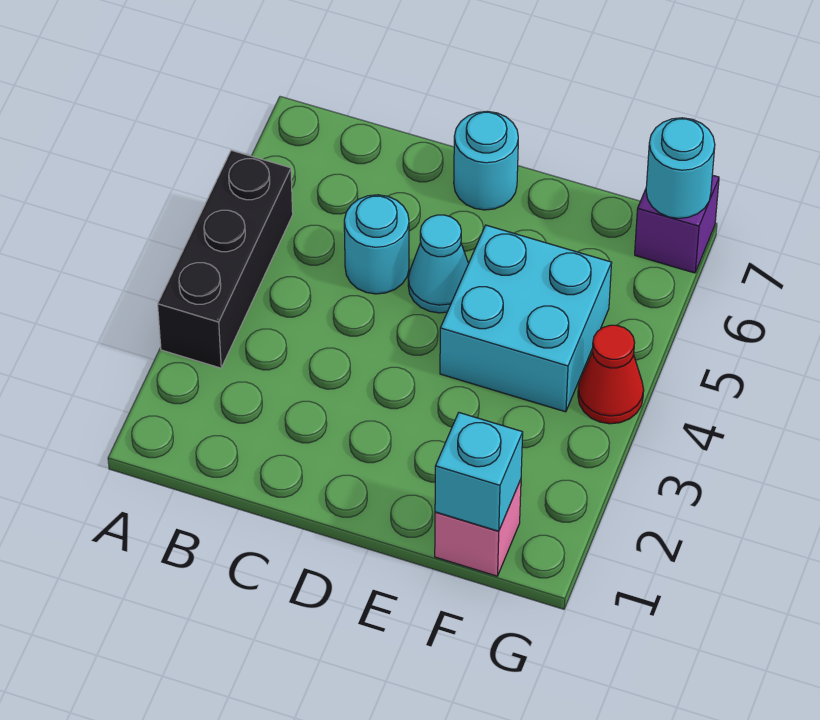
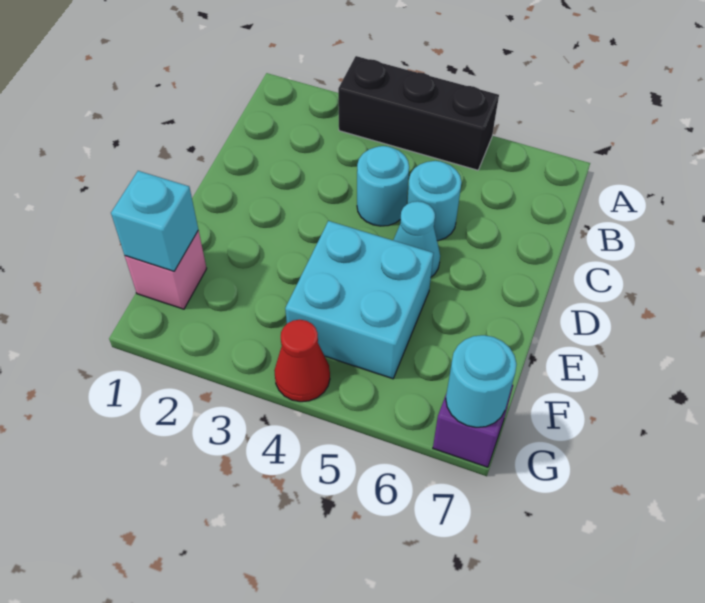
cyan round brick D7 level 1 -> cyan round brick C4 level 1

